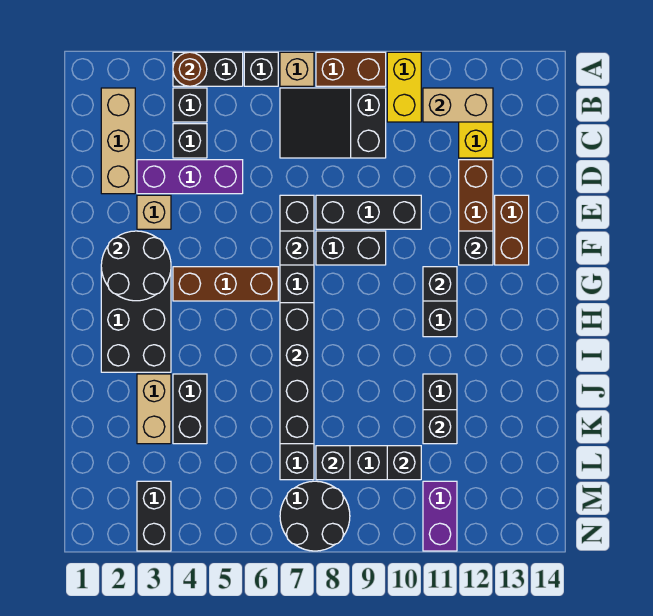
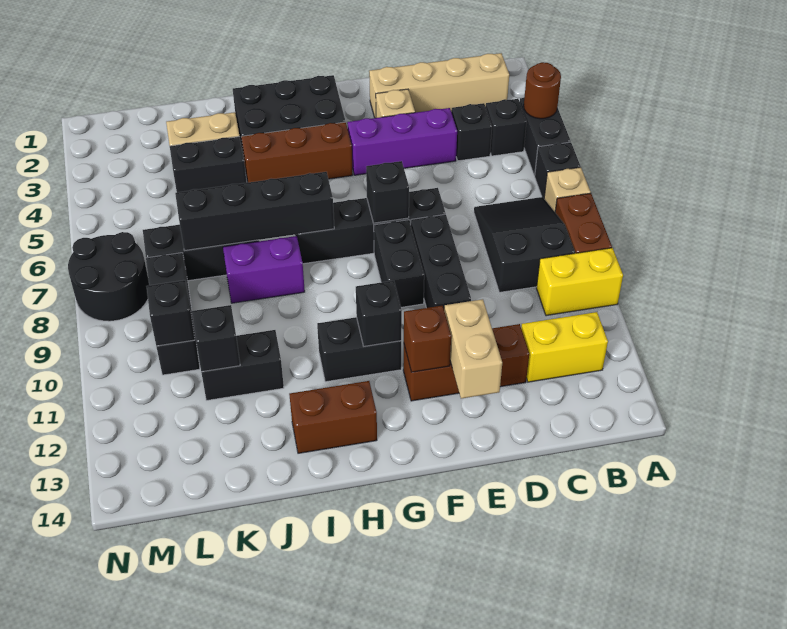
tan brick B2:D2 level 1 -> tan brick B2:E2 level 1
tan brick B11:B12 level 2 -> tan brick E12:E13 level 2
purple brick D3:D5 level 1 -> purple brick D4:F4 level 1
brown brick E13:F13 level 1 -> brown brick H13:I13 level 1
black round brick F2:G3 level 2 -> none
black brick F12 level 2 -> brown brick F12 level 2
brown brick G4:G6 level 1 -> brown brick G4:I4 level 1
black brick L8 level 2 -> none
black brick M3:N3 level 1 -> none
purple brick M11:N11 level 1 -> purple brick I8:J8 level 1

